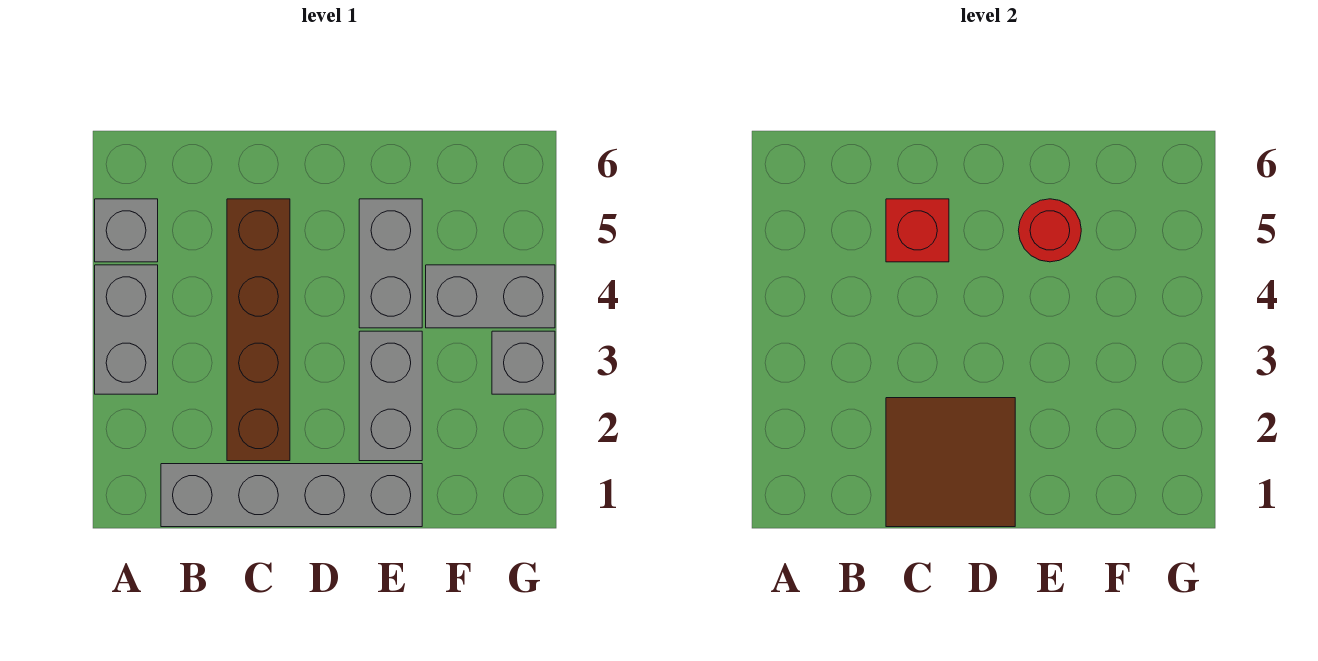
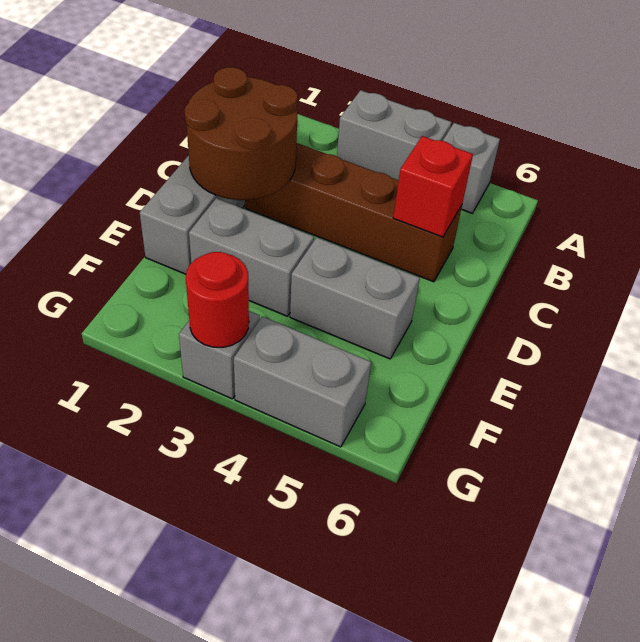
brown tile C1:D2 level 2 -> brown round brick C1:D2 level 2
red round brick E5 level 2 -> red round brick G3 level 2
grey brick F4:G4 level 1 -> grey brick G4:G5 level 1

